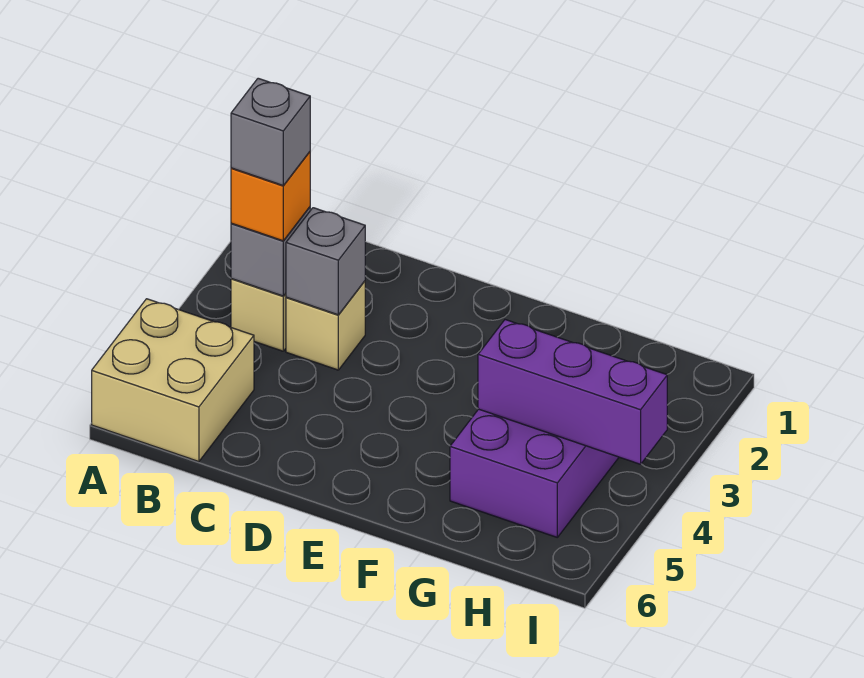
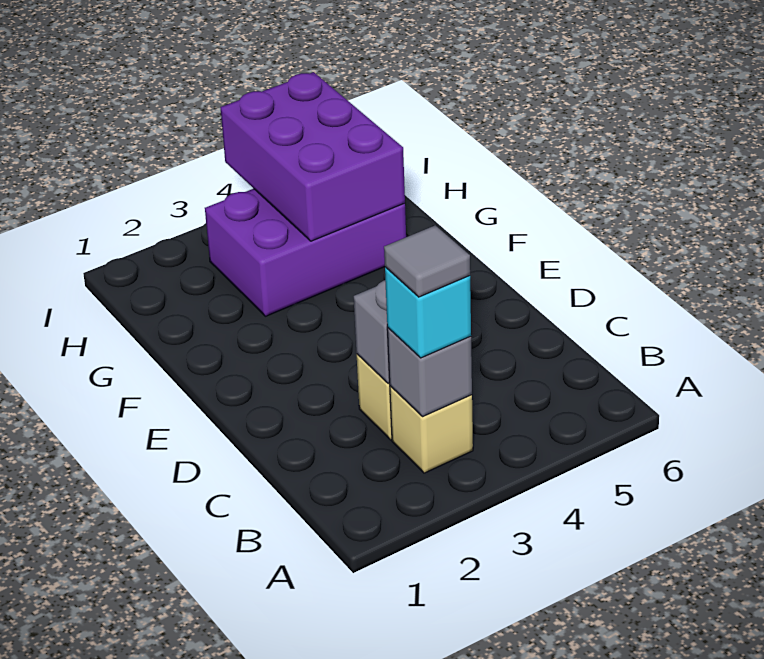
tan brick A5:B6 level 1 -> none
orange brick B3 level 3 -> cyan brick B3 level 3
grey brick B3 level 4 -> grey tile B3 level 4
purple brick G4:I4 level 2 -> purple brick G4:I5 level 2

